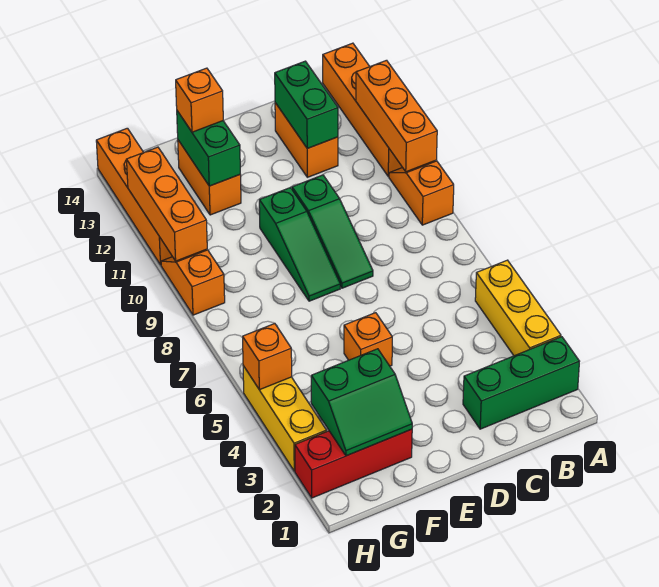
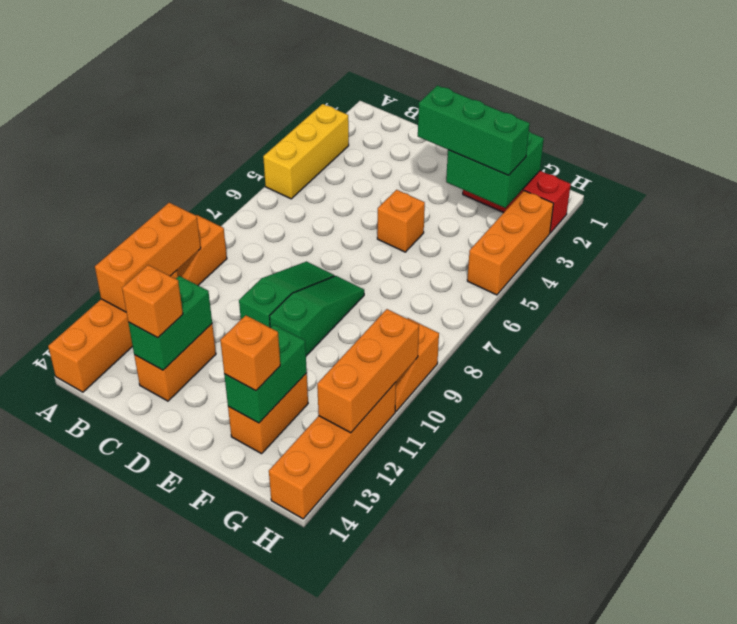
green brick A2:C2 level 1 -> green brick E3:G3 level 3
green slope F2:G3 level 2 top 3 -> green brick F2:G3 level 2
yellow brick H3:H5 level 1 -> orange brick H3:H5 level 1
orange brick H5 level 2 -> orange brick C13 level 3

